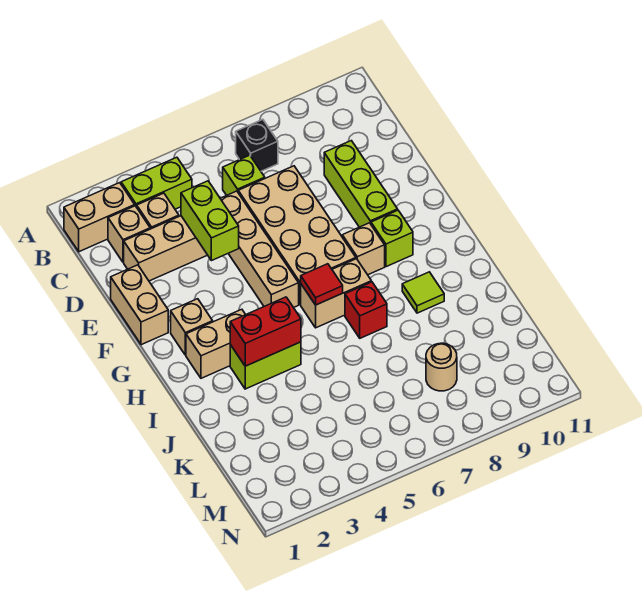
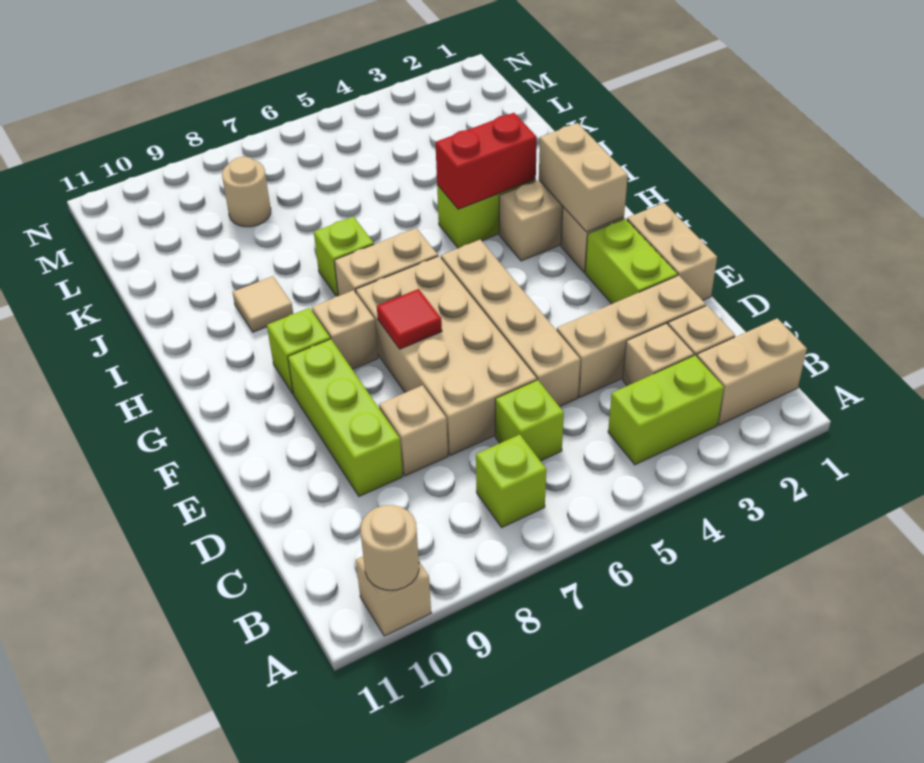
none -> tan brick A10 level 1
none -> tan round brick A10 level 2
black brick B7 level 1 -> lime brick B7 level 1
lime brick D4:E4 level 2 -> lime brick E2:F2 level 1
none -> tan brick D8 level 1
none -> tan brick G2:H2 level 2
red tile H6 level 2 -> red tile F7 level 2
red brick I7 level 1 -> lime brick I7 level 1
lime tile I9 level 1 -> tan tile I9 level 1

